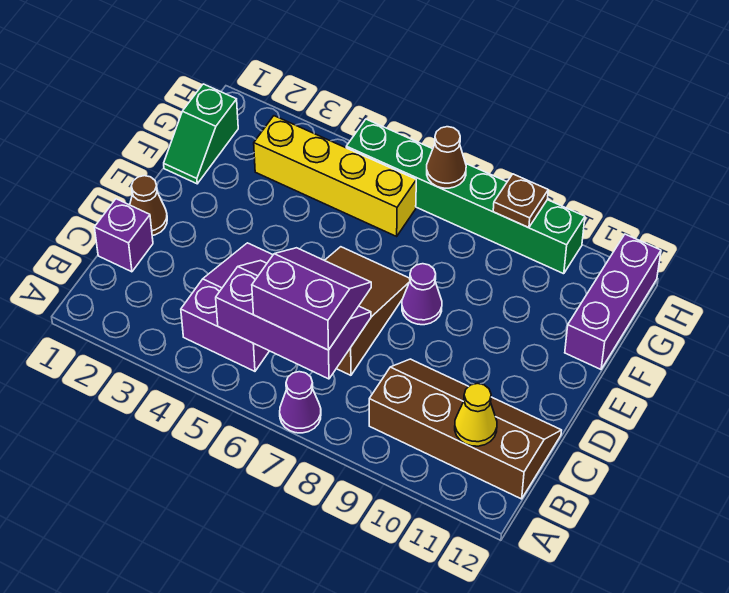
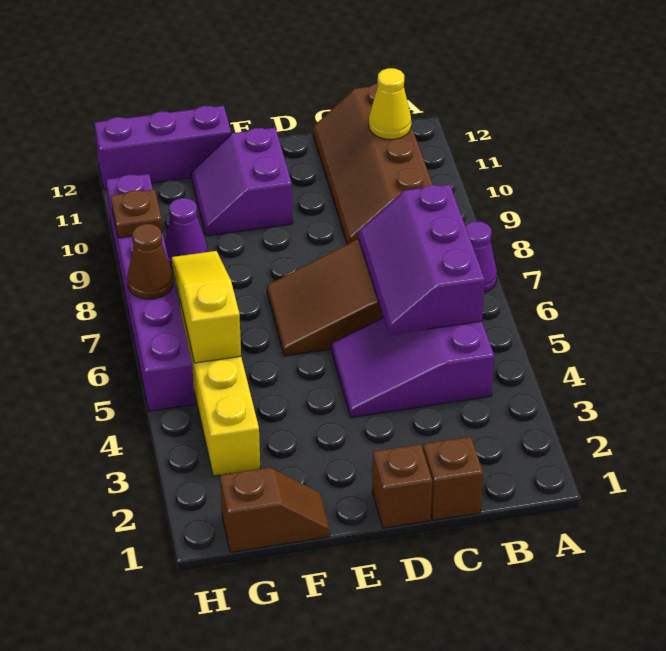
purple slope B6:C7 level 3 top B -> purple slope E10:F11 level 1 top E
purple brick C1 level 1 -> brown brick C1 level 1
brown cone D1 level 1 -> brown brick D1 level 1
purple cone E8 level 1 -> purple cone G9 level 1
green slope F1:G1 level 1 top G -> brown slope F1:G1 level 1 top G
none -> yellow slope G5:G7 level 2 top 5
green brick H5:H10 level 1 -> purple brick H5:H10 level 1

